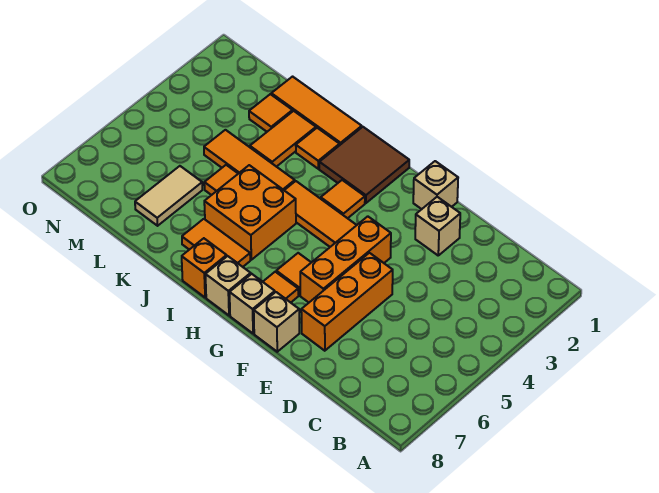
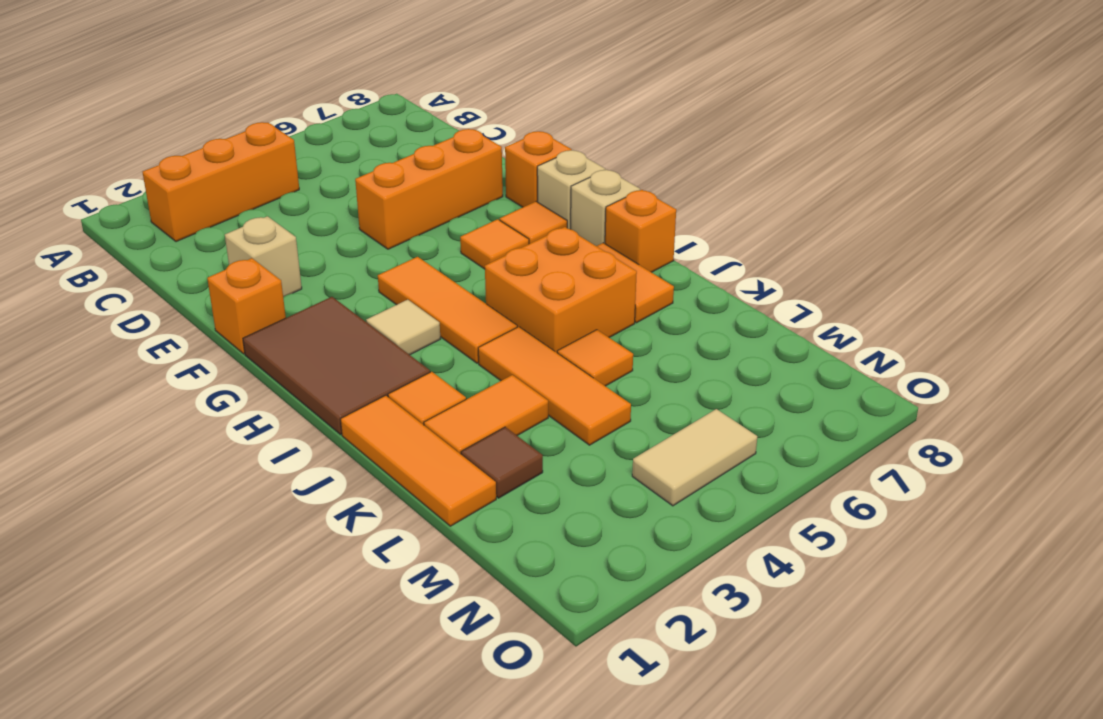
tan brick F1 level 1 -> orange brick F1 level 1
orange brick F4:F6 level 1 -> orange brick B2:B4 level 1
tan brick F8 level 1 -> orange brick F8 level 1
brown tile H1:I2 level 1 -> brown tile G1:I2 level 1
orange tile H3 level 1 -> tan tile H3 level 1
orange tile L2 level 1 -> brown tile L2 level 1
tan tile L6:L7 level 1 -> tan tile N4:N5 level 1

